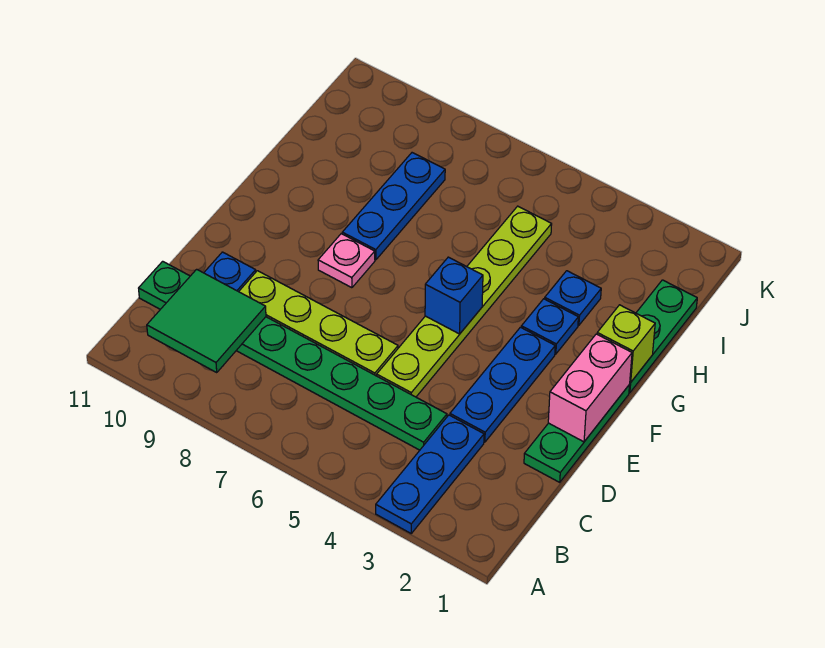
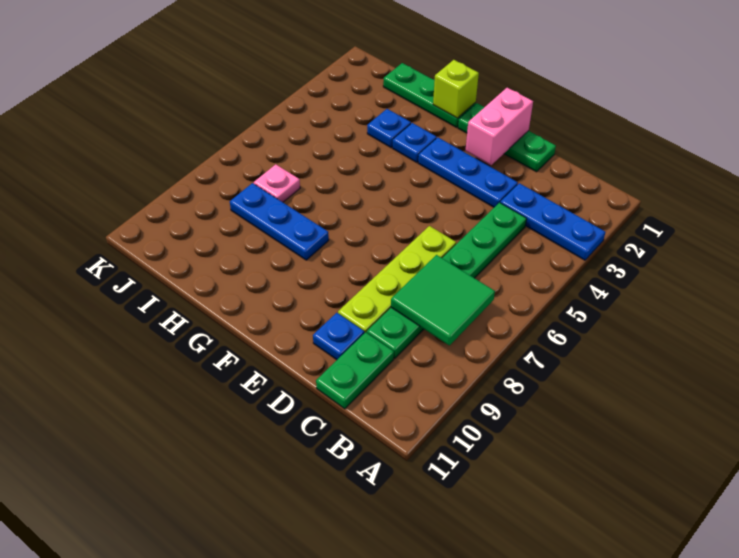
green tile B9:C10 level 2 -> green tile B7:C8 level 2
lime plate D5:I5 level 1 -> none
pink brick E1:F1 level 2 -> pink brick E1:E2 level 2
blue brick F5 level 2 -> none
pink plate F8 level 1 -> pink plate I7 level 1

